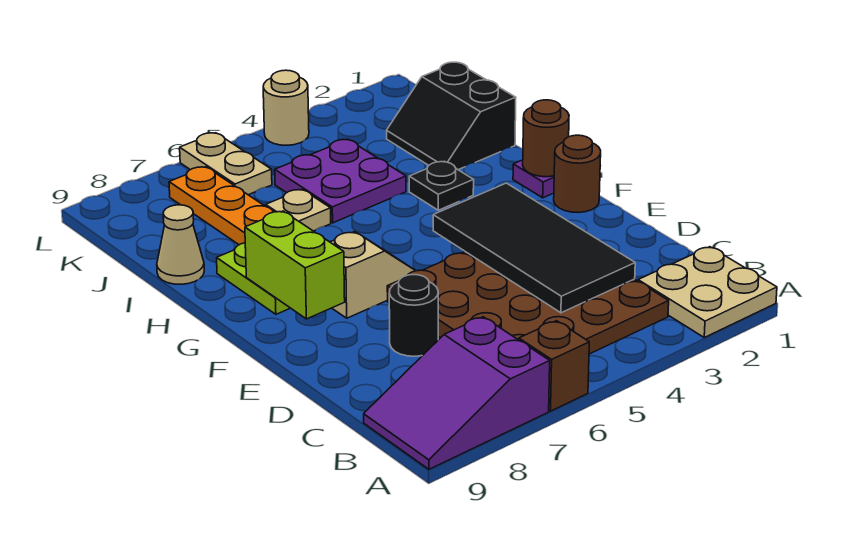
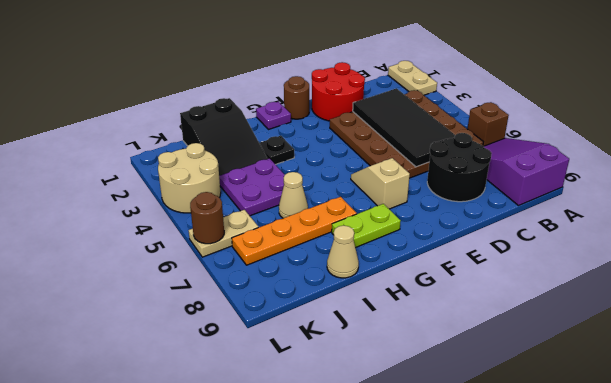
tan plate A1:B2 level 1 -> tan plate A1:A2 level 1
purple slope A7:B9 level 1 top 7 -> purple slope A7:B9 level 1 top 9
black tile C3:F4 level 2 -> black tile C3:D6 level 2
none -> red round brick D1:E2 level 1
black round brick D7 level 1 -> black round brick C7:D8 level 1
lime brick F8:G8 level 2 -> none
brown round brick G1 level 2 -> brown round brick L6 level 2
black slope I1:J2 level 1 top 1 -> black slope I1:J3 level 1 top 1
tan plate I6 level 1 -> tan cone I6 level 1
tan round brick L4 level 1 -> tan round brick K3:L4 level 1

